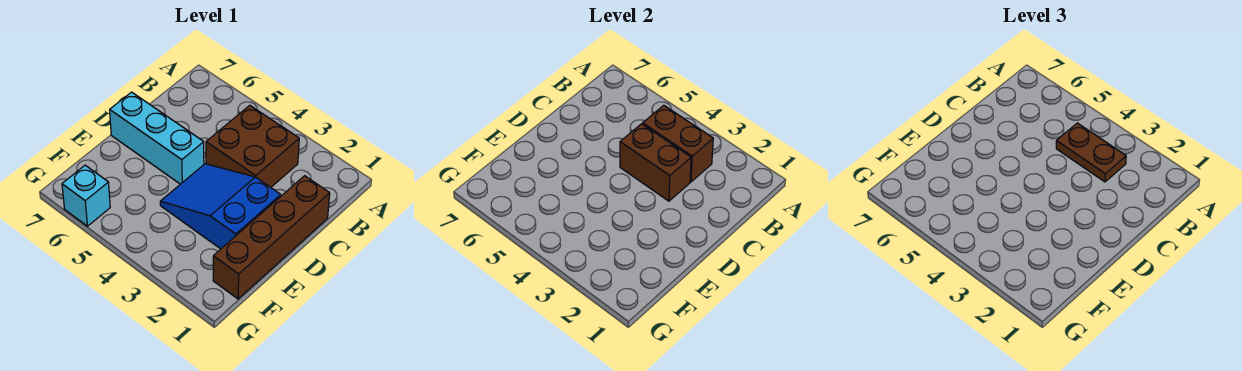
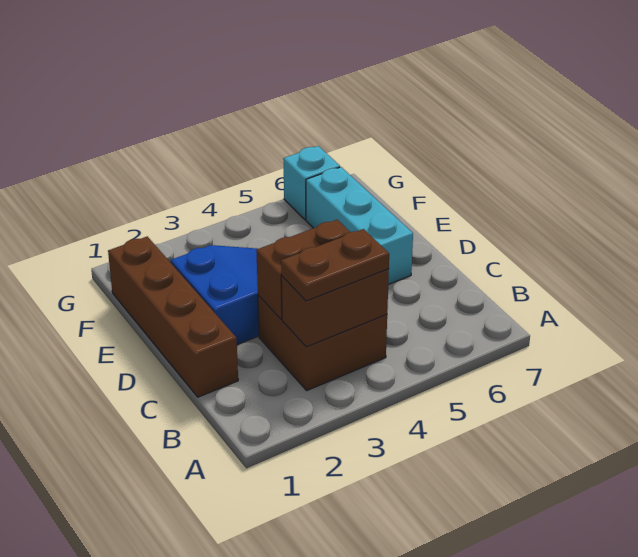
cyan brick D5:D7 level 1 -> cyan brick D6:F6 level 1

